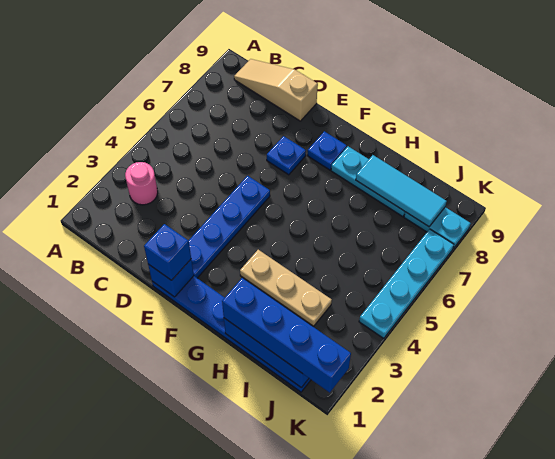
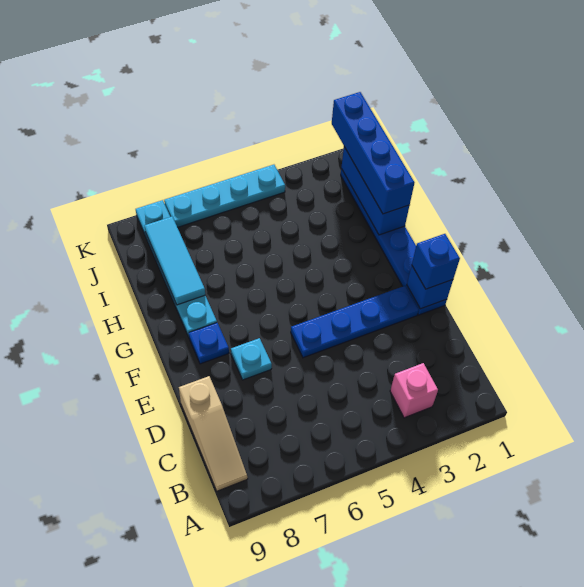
pink round brick B3 level 1 -> pink brick B3 level 1
blue plate E7 level 1 -> cyan plate E7 level 1
tan plate G3:I3 level 1 -> none

